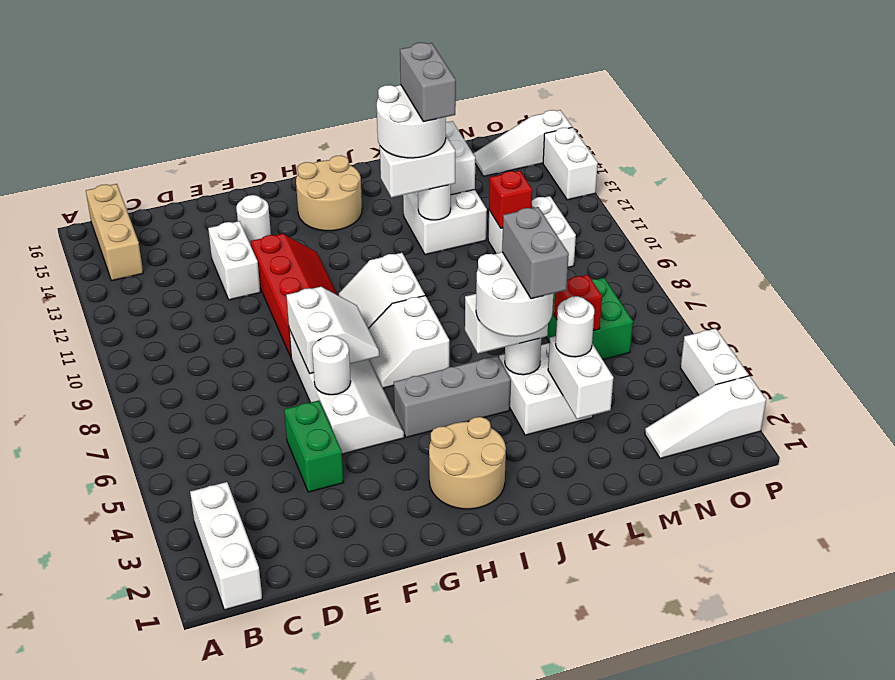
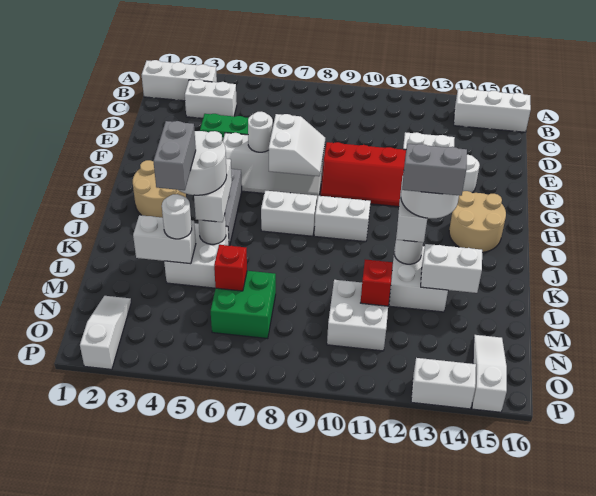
tan brick B14:B16 level 1 -> white brick B14:B16 level 1
white slope F7:G8 level 2 top F -> white slope F7:G8 level 2 top 7
grey brick K4:K5 level 5 -> grey brick K4:L4 level 5
white brick P3:P4 level 1 -> white brick C3:C4 level 1

